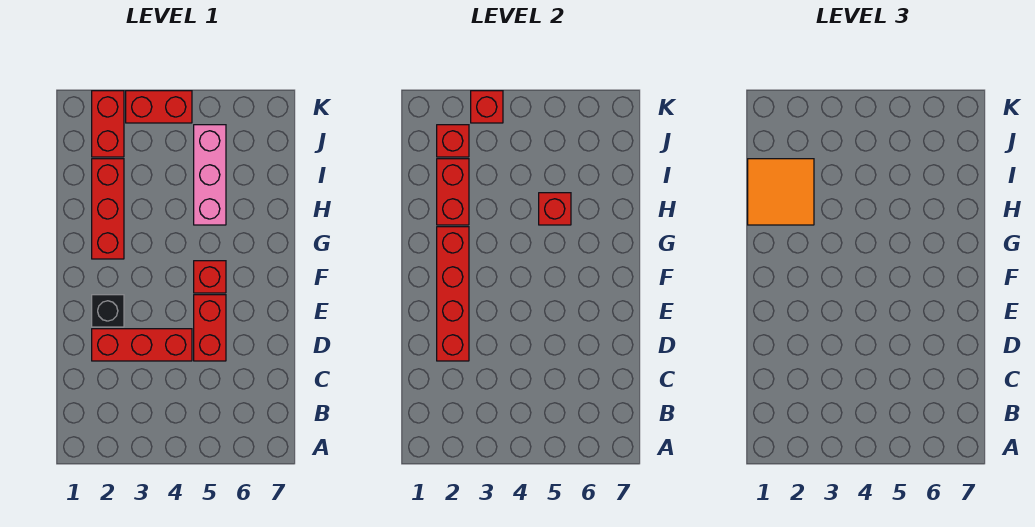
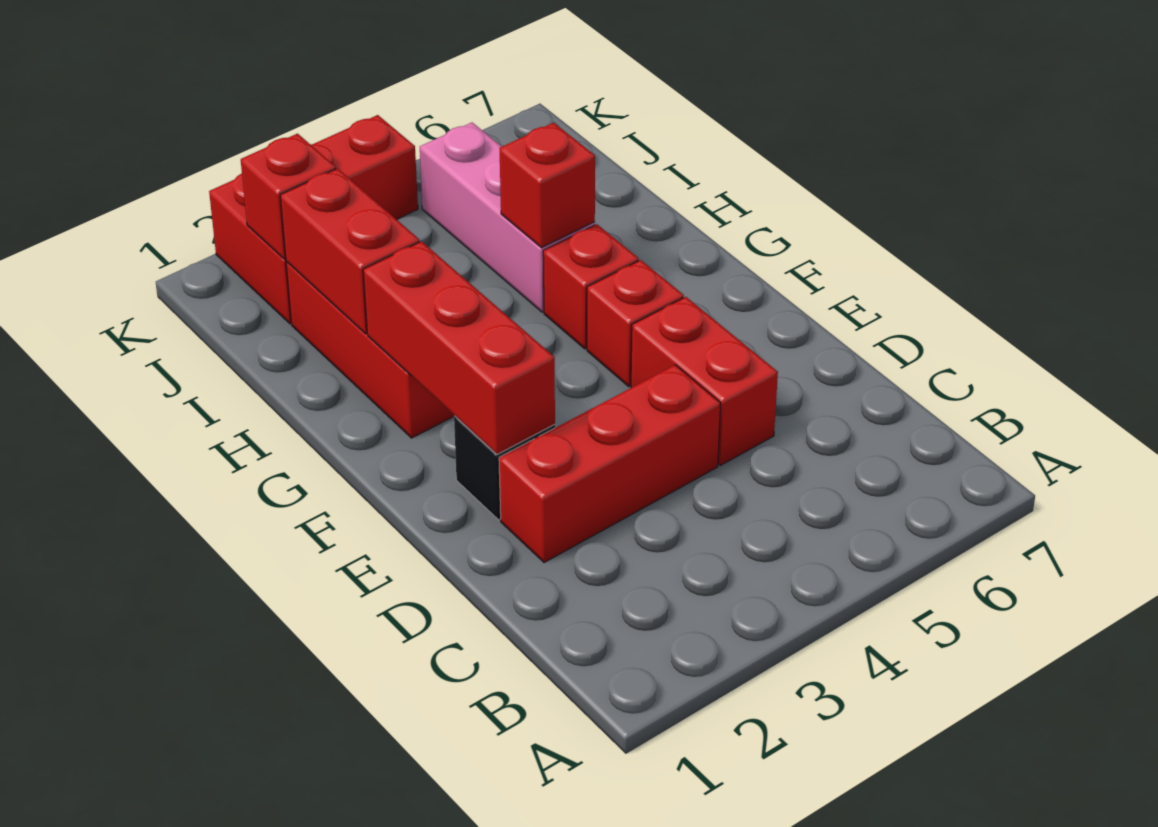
red brick D2:G2 level 2 -> red brick E2:G2 level 2
orange tile H1:I2 level 3 -> none
red brick K3 level 2 -> red brick G5 level 1

